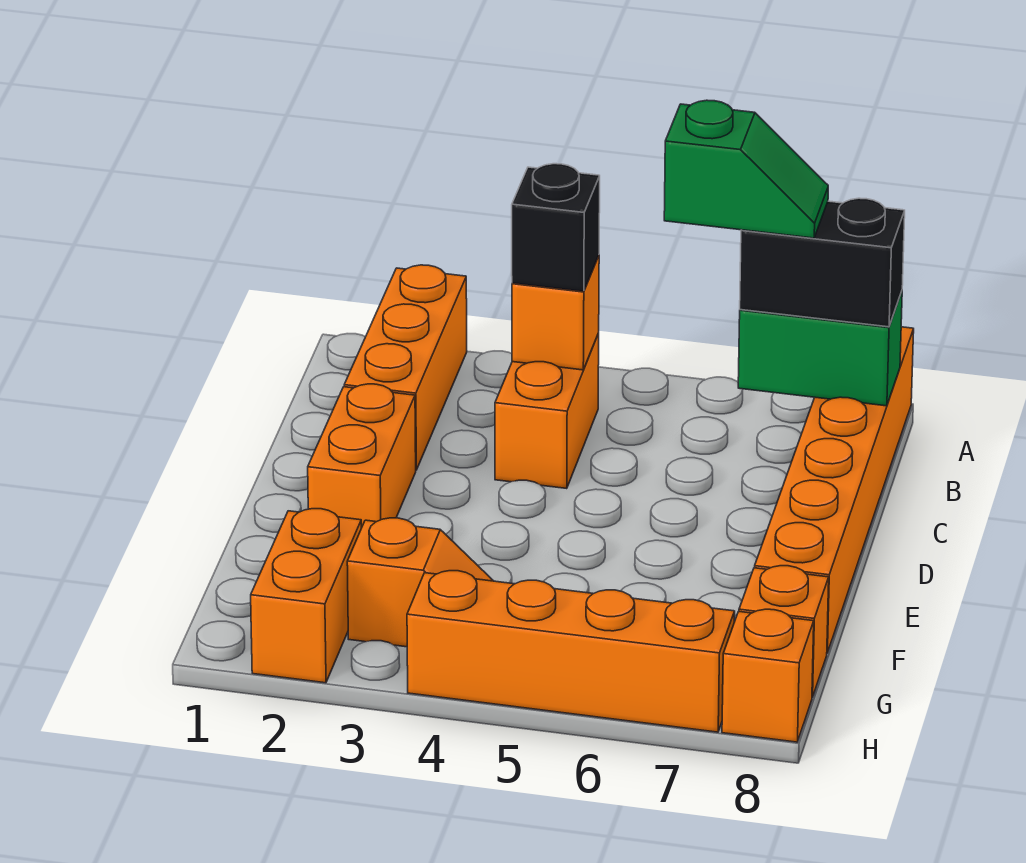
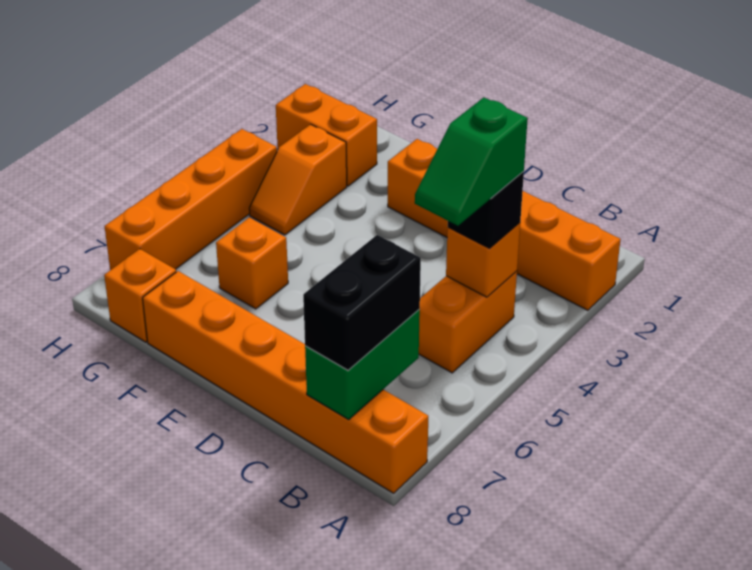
orange brick B4:C4 level 1 -> orange brick B4:B5 level 1
green slope B6:B7 level 4 top 6 -> green slope B4:B5 level 4 top 4
orange brick H8 level 1 -> orange brick F6 level 1

